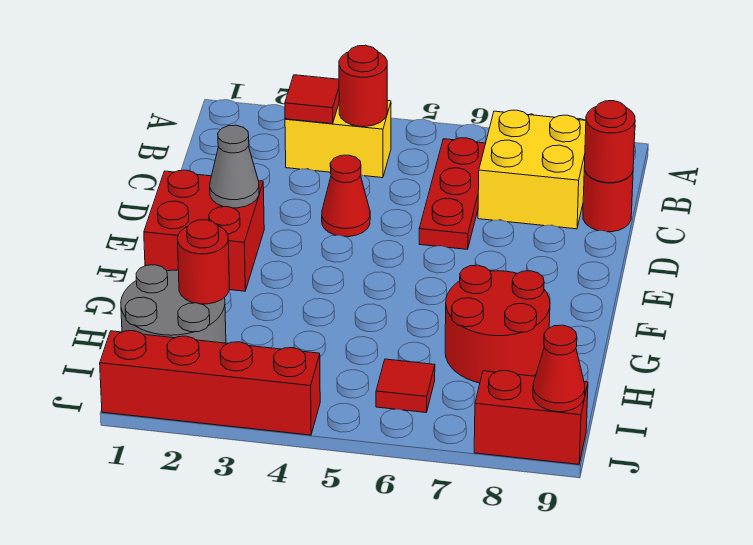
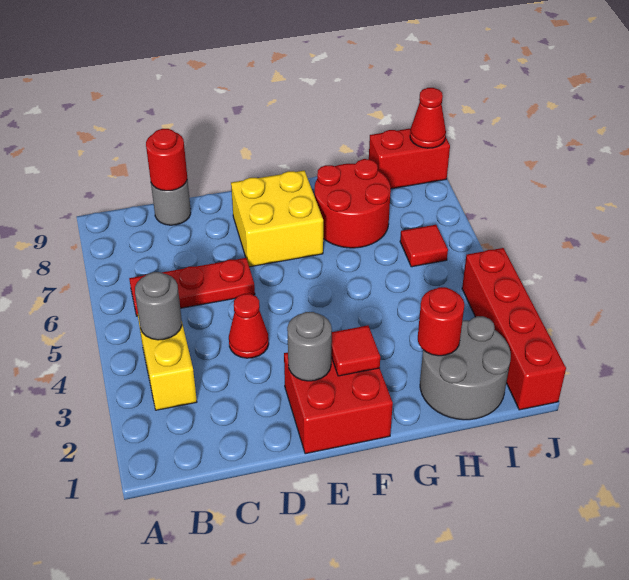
red tile B3 level 2 -> red tile F2 level 2
red round brick B4 level 2 -> grey round brick B4 level 2
yellow brick B7:C8 level 1 -> yellow brick E7:F8 level 1
red round brick C9 level 1 -> grey round brick C9 level 1
grey cone E2 level 2 -> grey round brick E2 level 2
red brick J8:J9 level 1 -> red brick I9:J9 level 1

